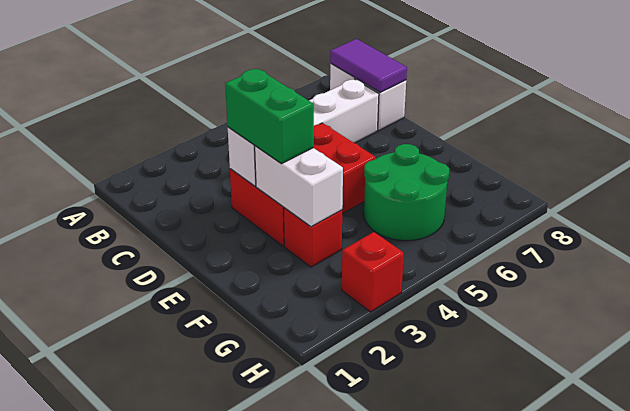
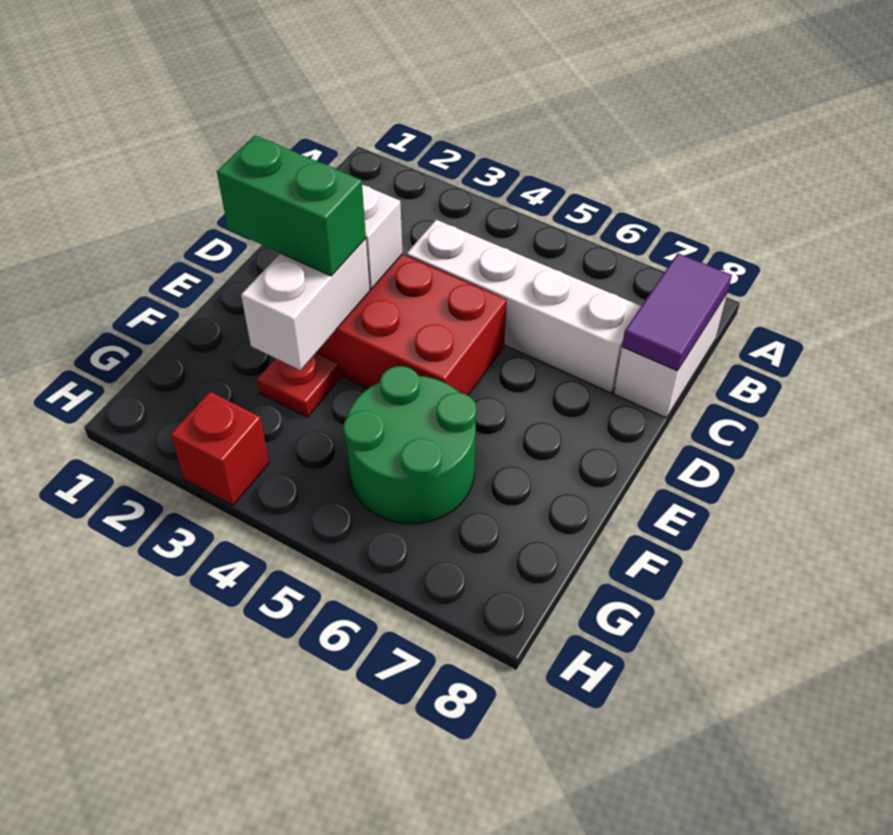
green brick D3:E3 level 3 -> green brick E2:E3 level 3
red brick F3 level 1 -> red plate F3 level 1

